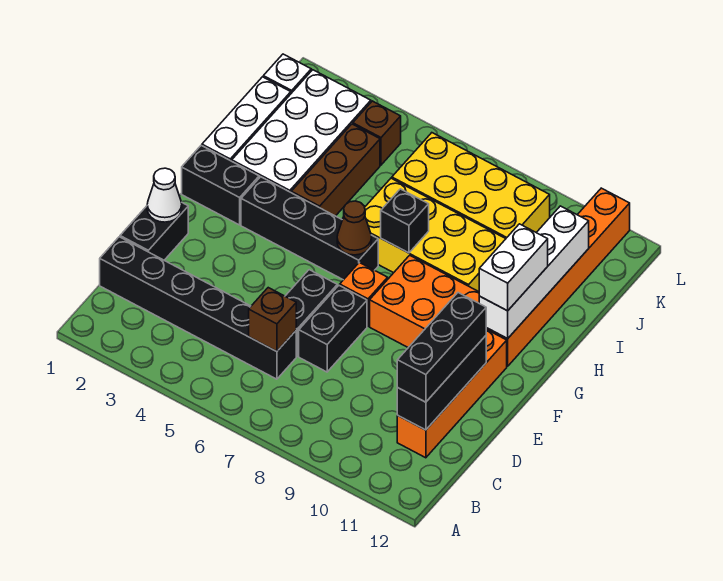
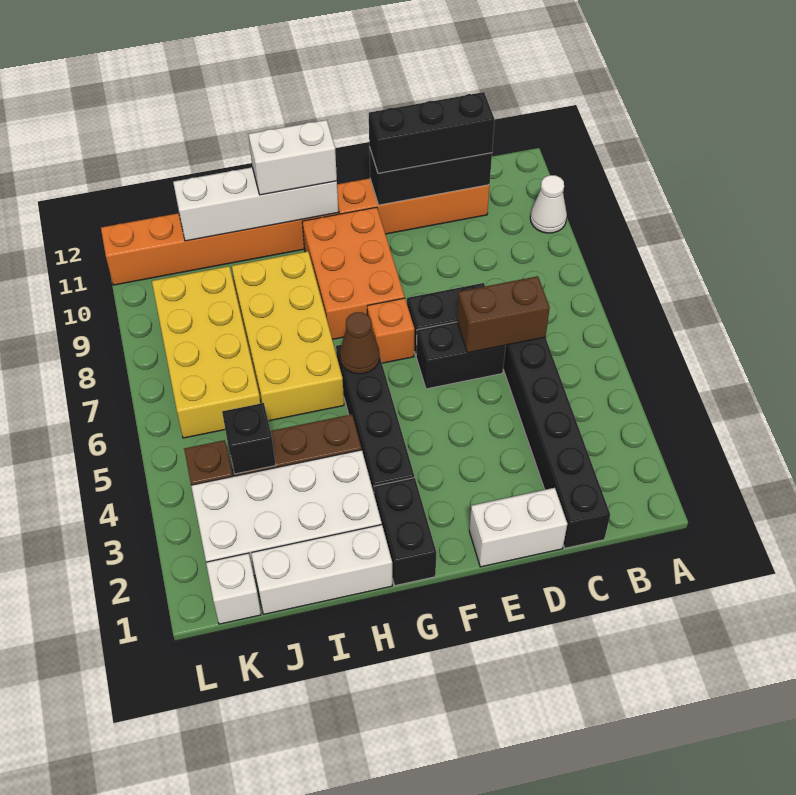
brown brick C6 level 2 -> brown brick C6:D6 level 2
black brick D1:E1 level 1 -> white brick D1:E1 level 1
white cone E1 level 2 -> white cone A10 level 1
black brick H7 level 2 -> black brick J4 level 2

